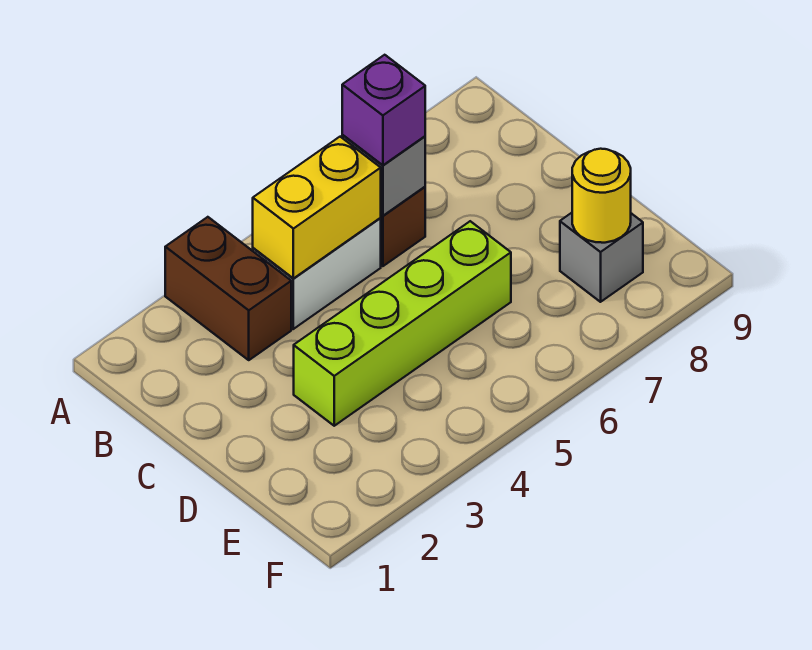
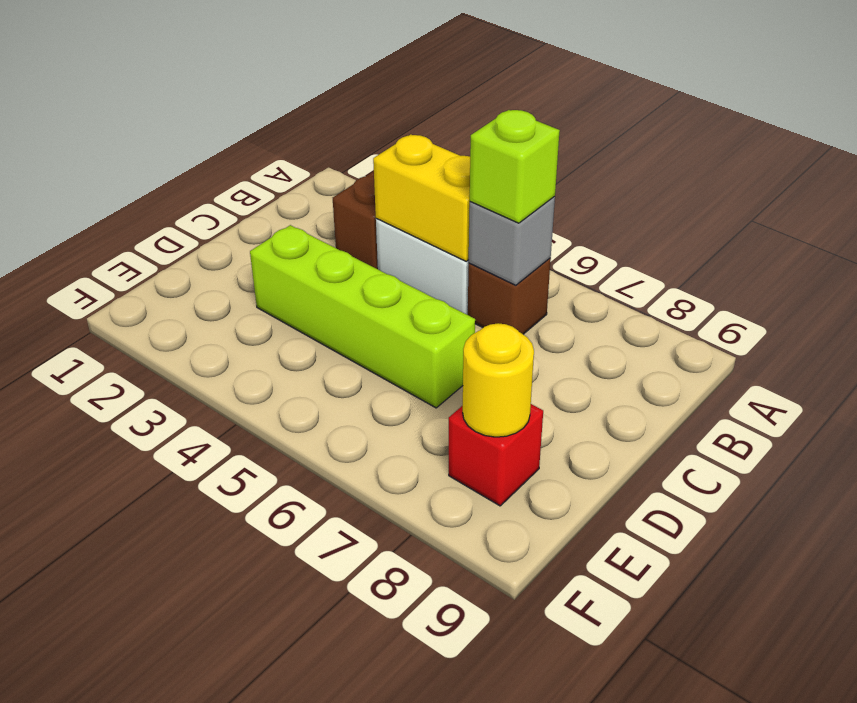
purple brick B6 level 3 -> lime brick B6 level 3
grey brick E8 level 1 -> red brick E8 level 1

